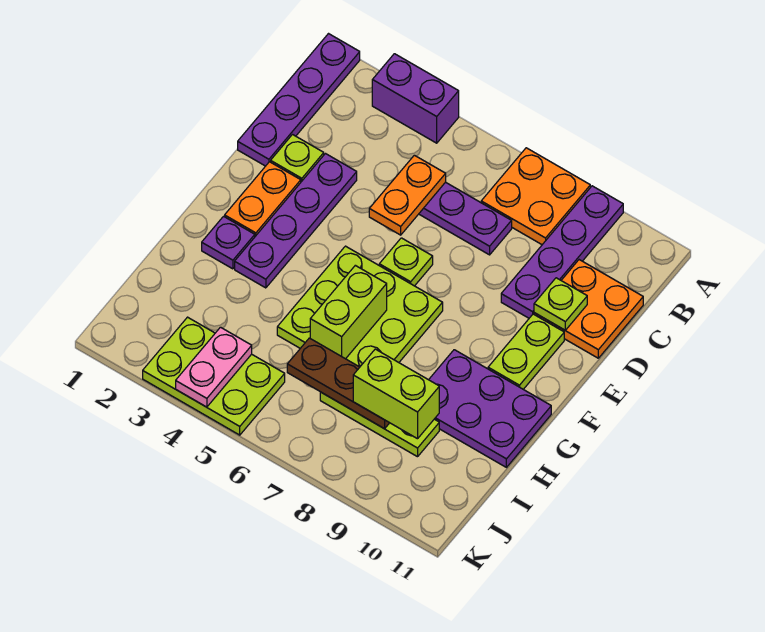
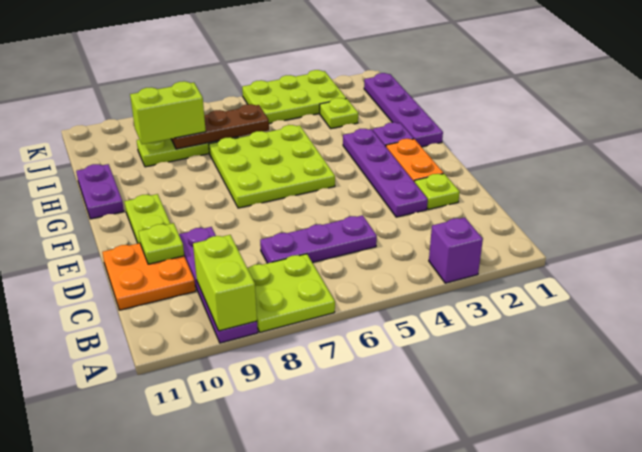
purple plate A1:D1 level 1 -> purple plate G1:J1 level 1
purple brick A3:A4 level 1 -> purple brick A3 level 1
orange plate A7:B8 level 1 -> lime plate A7:B8 level 1
orange plate C5:D5 level 2 -> none
lime plate E6 level 1 -> lime plate I3 level 1
lime brick G6:H6 level 2 -> lime brick A9:B9 level 2
purple plate G9:H11 level 1 -> purple plate G11:H11 level 1
pink plate J4:K4 level 2 -> none

